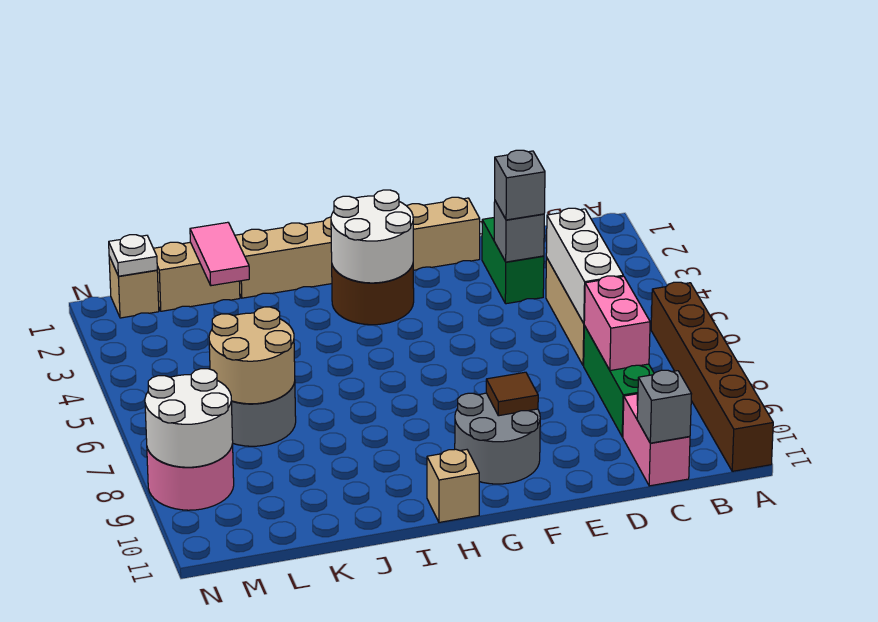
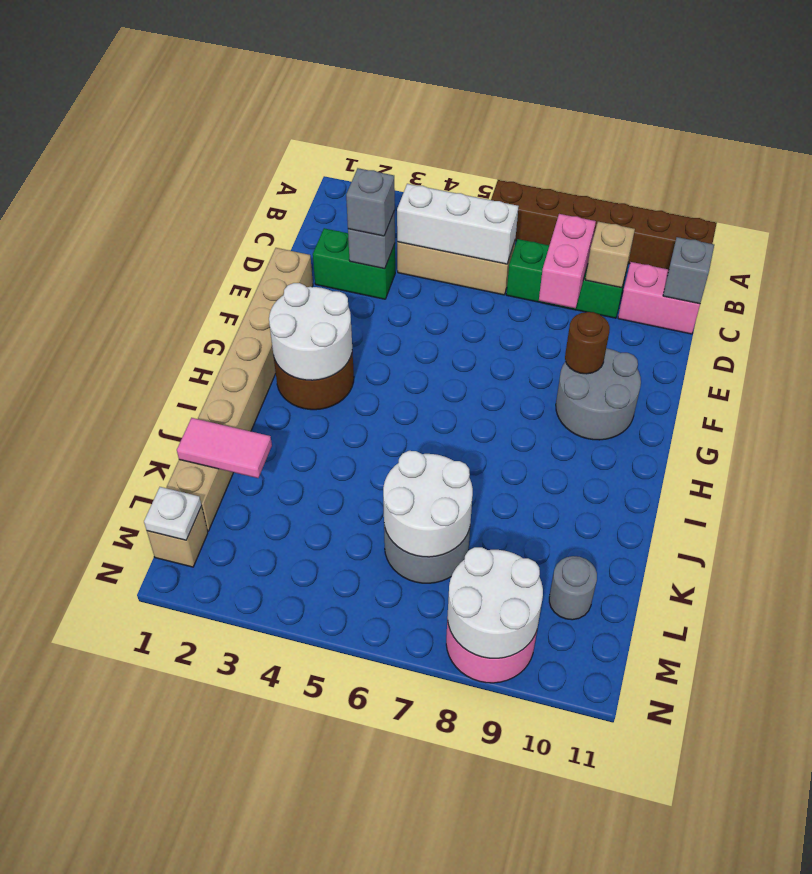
pink brick C7:C8 level 2 -> pink brick C8:D8 level 2
brown tile F9 level 2 -> brown round brick F9 level 2
tan brick H11 level 1 -> tan brick C9 level 2
tan round brick K6:L7 level 2 -> white round brick K6:L7 level 2
none -> grey round brick L10 level 1

